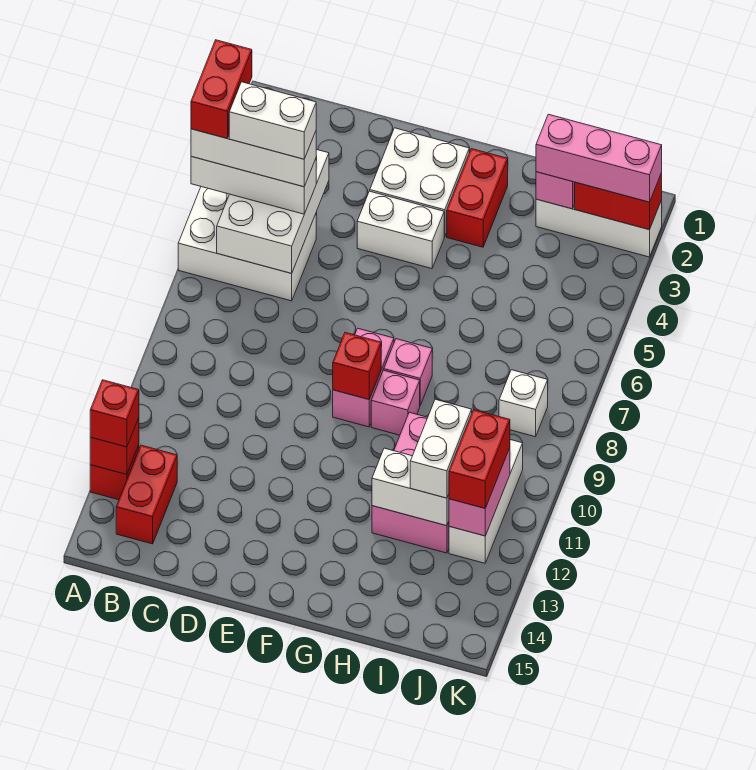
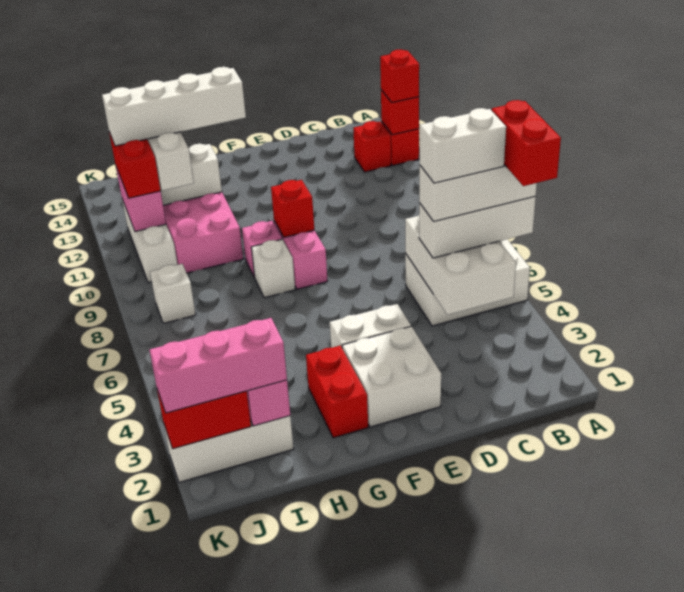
red brick B13:B14 level 1 -> red brick B13 level 1
pink brick G8 level 1 -> white brick G8 level 1
none -> white brick G12:J12 level 4

